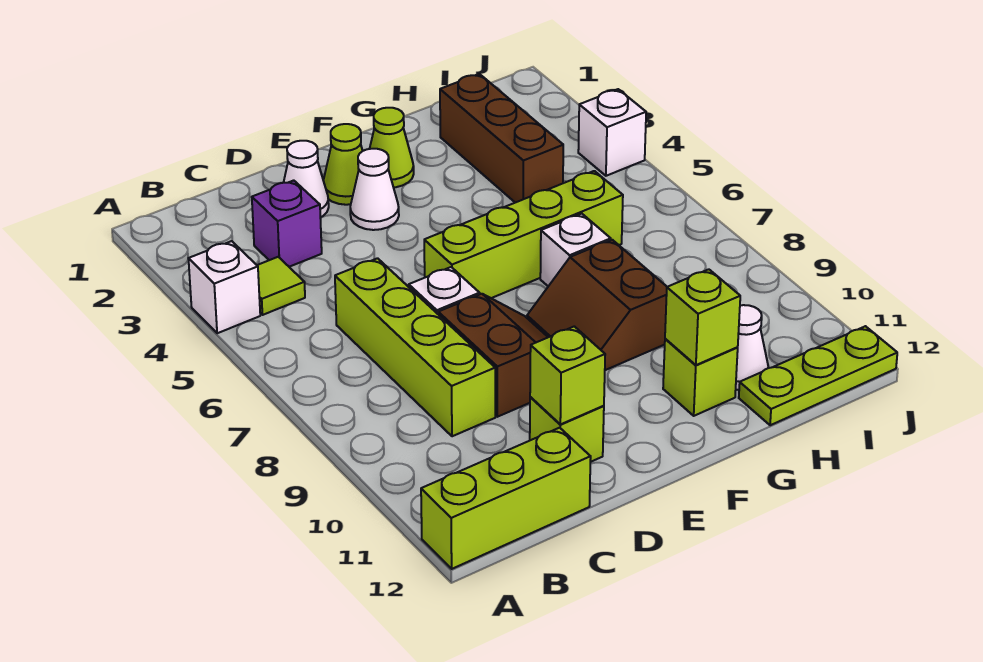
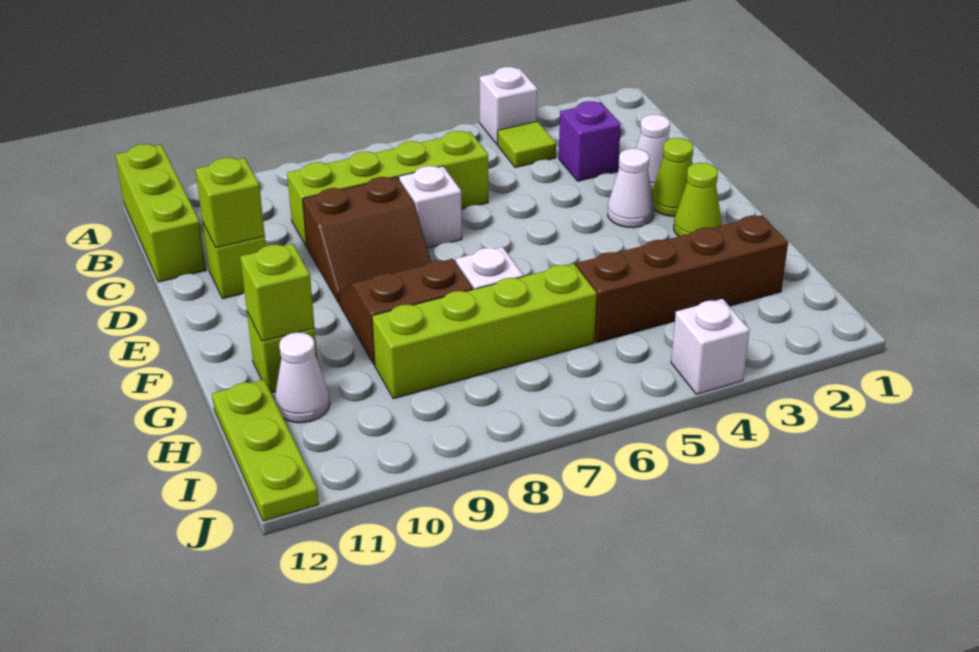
lime brick E6:H6 level 1 -> lime brick H6:H9 level 1
brown brick H2:H4 level 1 -> brown brick H2:H5 level 1

